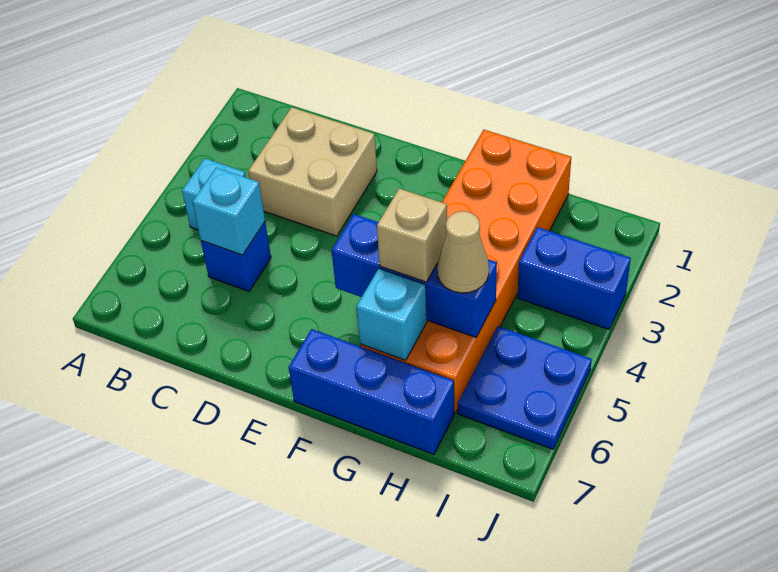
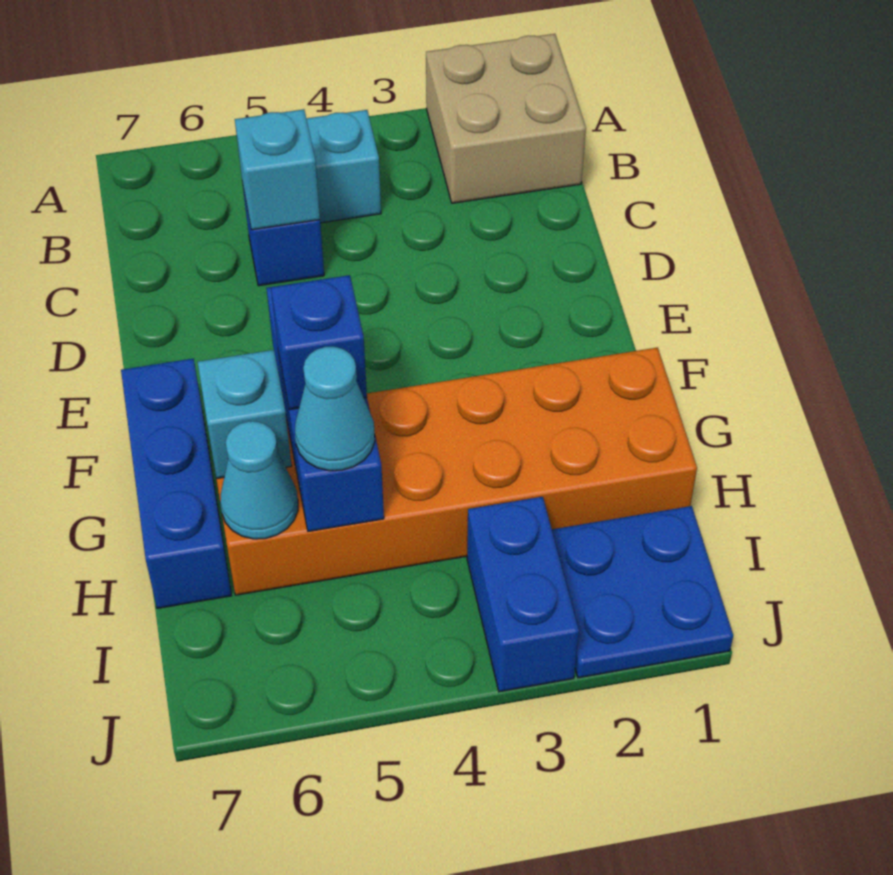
tan brick C2:D3 level 1 -> tan brick A1:B2 level 1
tan brick G5 level 3 -> blue brick G5 level 3
tan cone H5 level 3 -> cyan cone H5 level 3
none -> cyan cone H6 level 2
blue plate I5:J6 level 1 -> blue plate I1:J2 level 1

